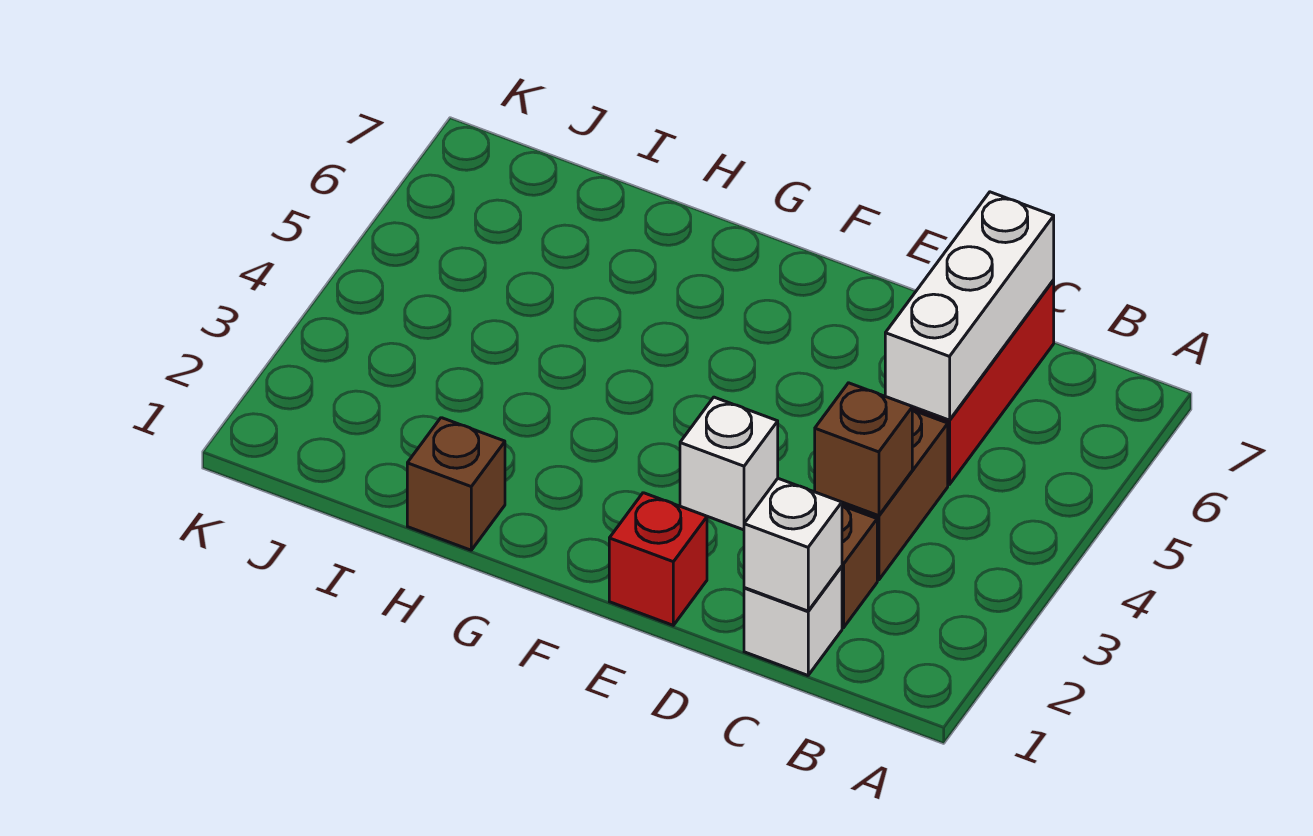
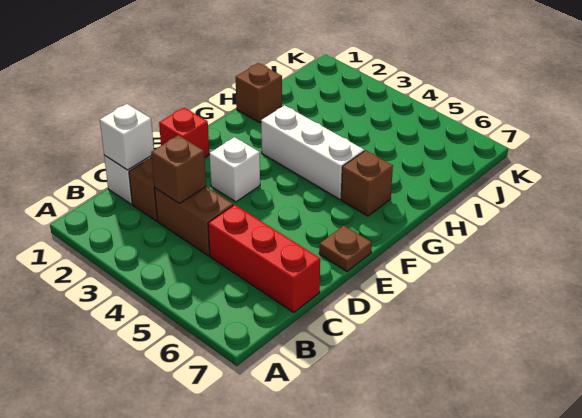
white brick C5:C7 level 2 -> white brick G3:G5 level 1
none -> brown plate E7 level 1
none -> brown brick G6 level 1

